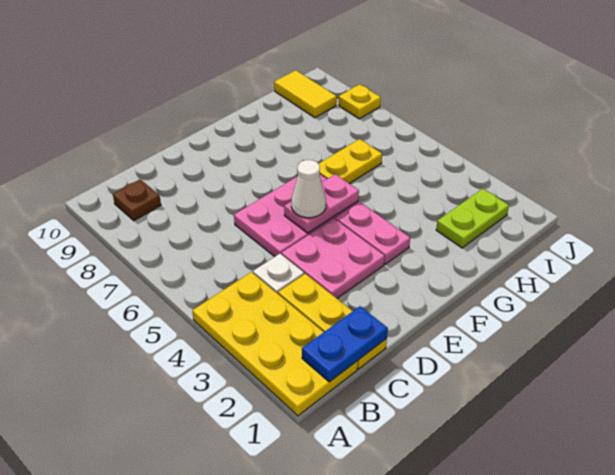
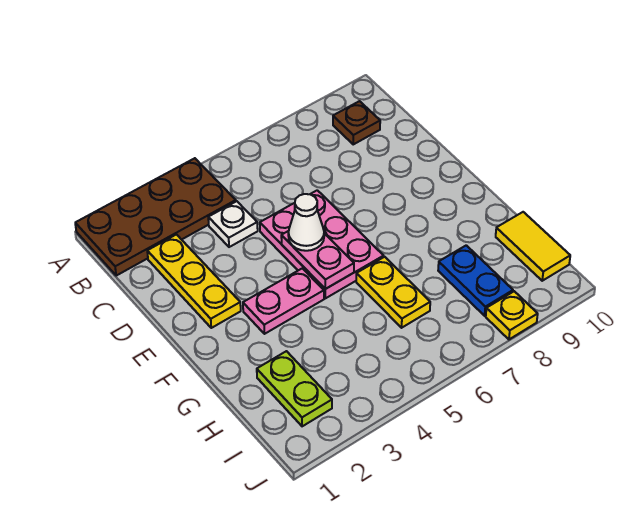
yellow plate A1:B4 level 1 -> brown plate A1:B4 level 1
blue plate B1:C1 level 2 -> blue plate H8:I8 level 1
yellow plate C1:C3 level 1 -> yellow plate C2:E2 level 1
pink plate D3:E4 level 1 -> none
yellow tile I9:I10 level 1 -> yellow tile H10:I10 level 1

